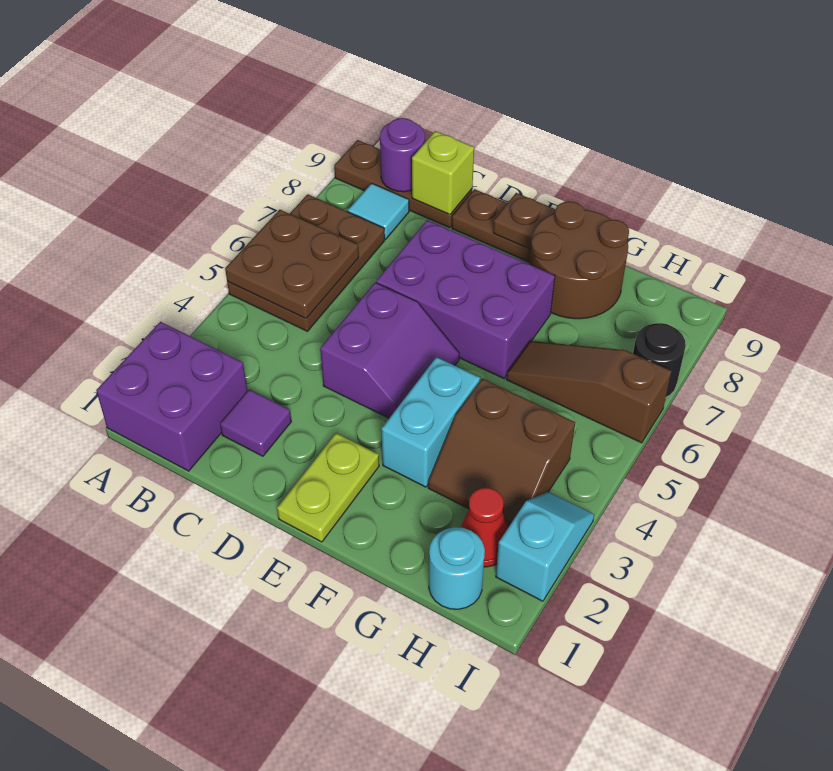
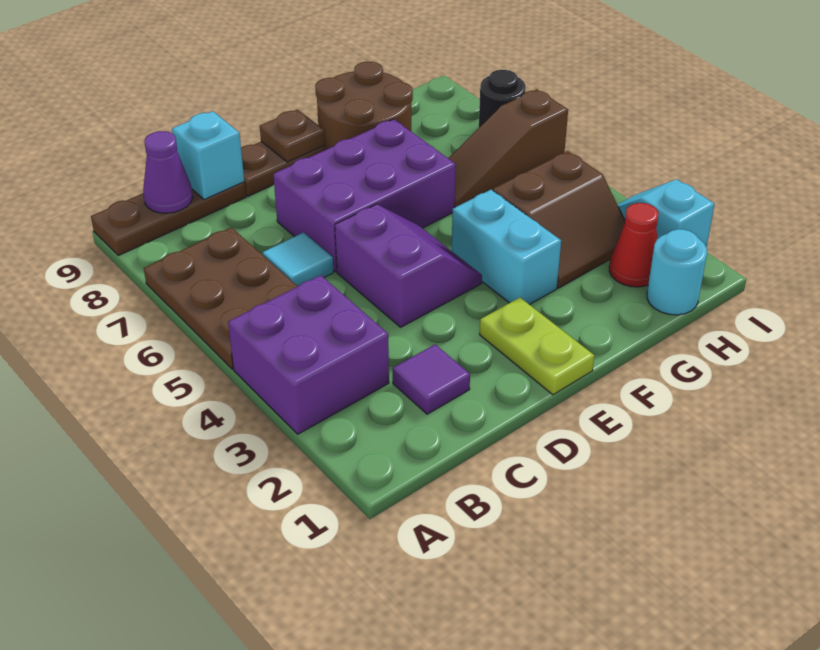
purple brick A1:B2 level 1 -> purple brick A3:B4 level 1
brown plate A5:B6 level 2 -> none
cyan tile B8 level 1 -> cyan tile C6 level 1
purple round brick B9 level 2 -> purple cone B9 level 2
lime brick C9 level 2 -> cyan brick C9 level 2

